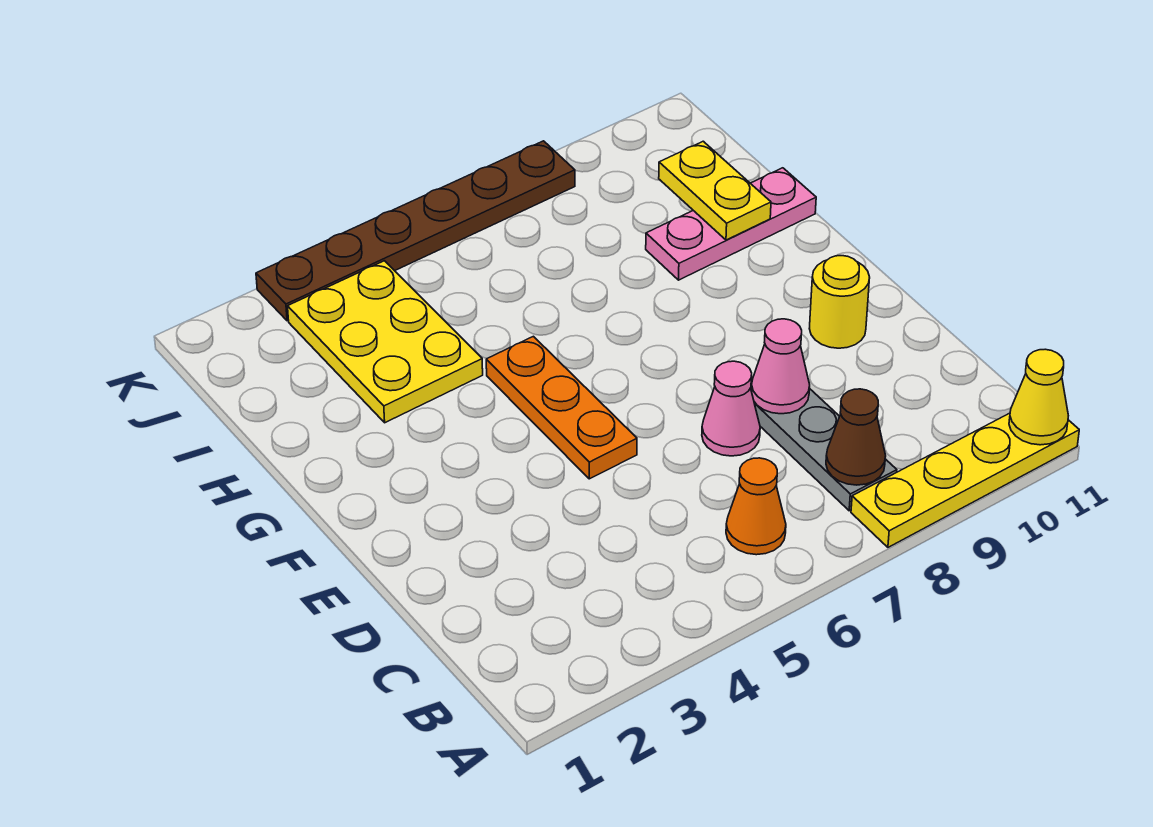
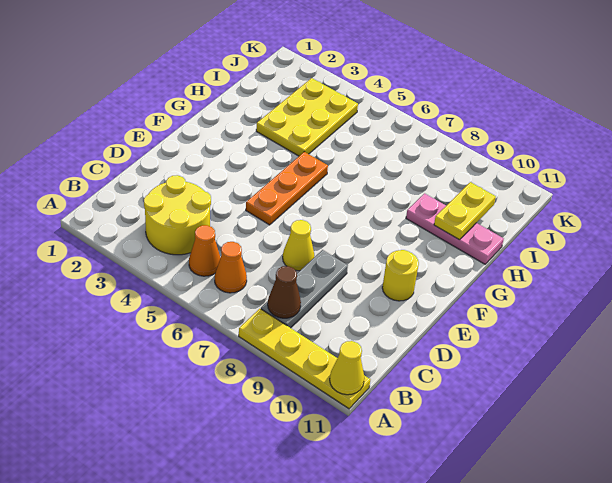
none -> yellow round brick B3:C4 level 1
none -> orange cone B5 level 1
pink cone D7 level 1 -> yellow cone D7 level 1
pink cone D8 level 2 -> none
brown plate K3:K8 level 1 -> none

